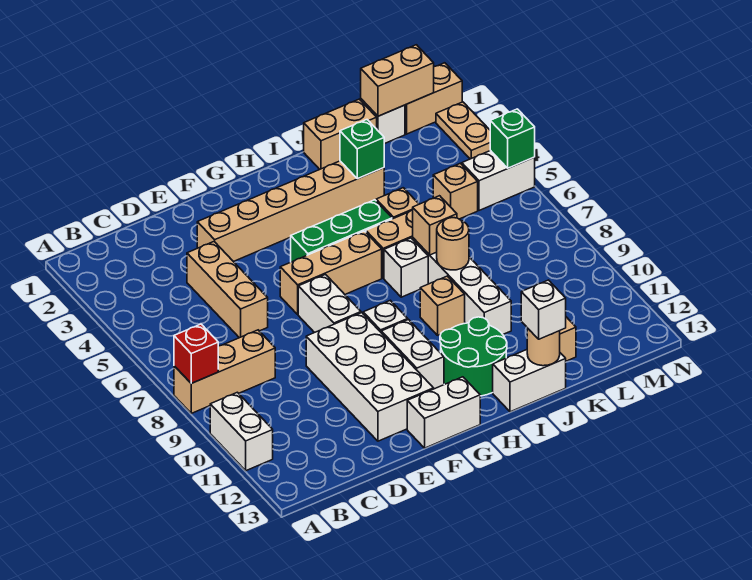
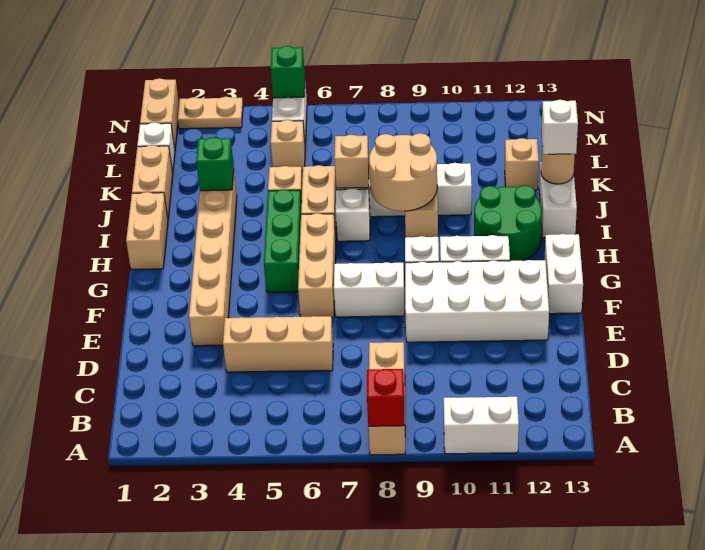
tan round brick J8 level 2 -> tan round brick I8:J9 level 2
tan brick L1:M1 level 2 -> tan brick H1:I1 level 1

